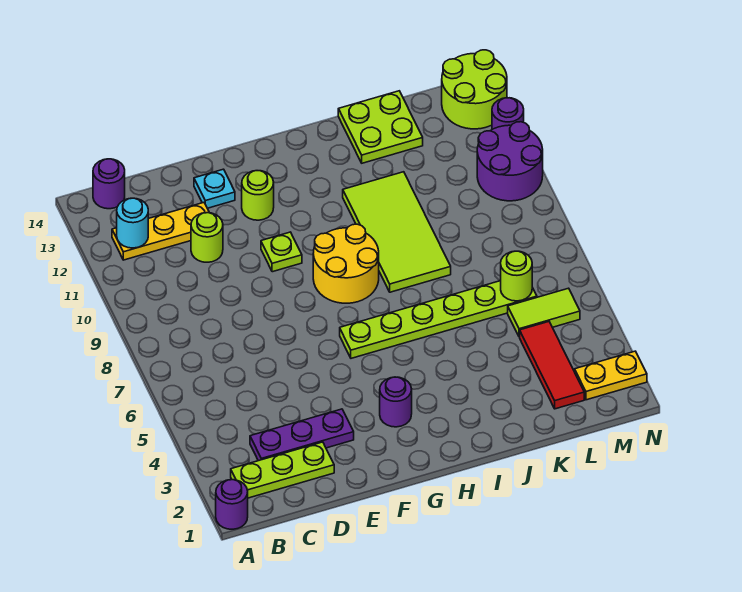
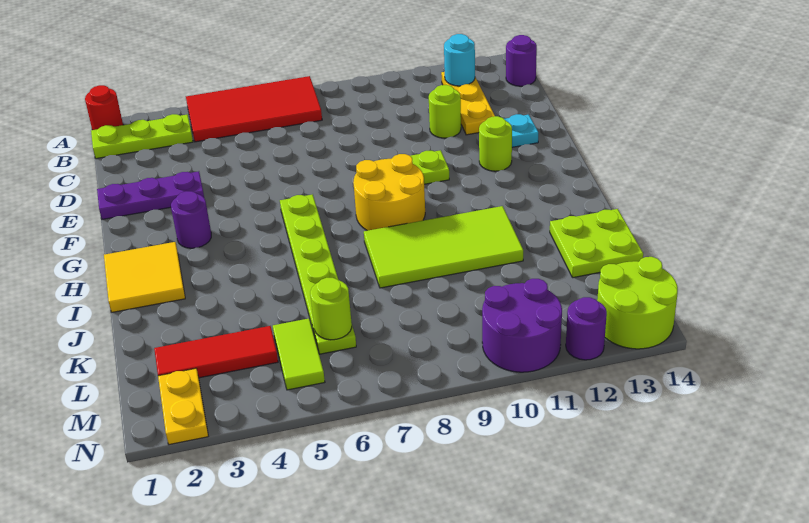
purple round brick A1 level 1 -> red round brick A1 level 1
none -> red tile A4:B7 level 1
lime plate B2:D2 level 1 -> lime plate B1:B3 level 1
purple plate C3:E3 level 1 -> purple plate E1:E3 level 1
none -> yellow tile H1:I2 level 1

